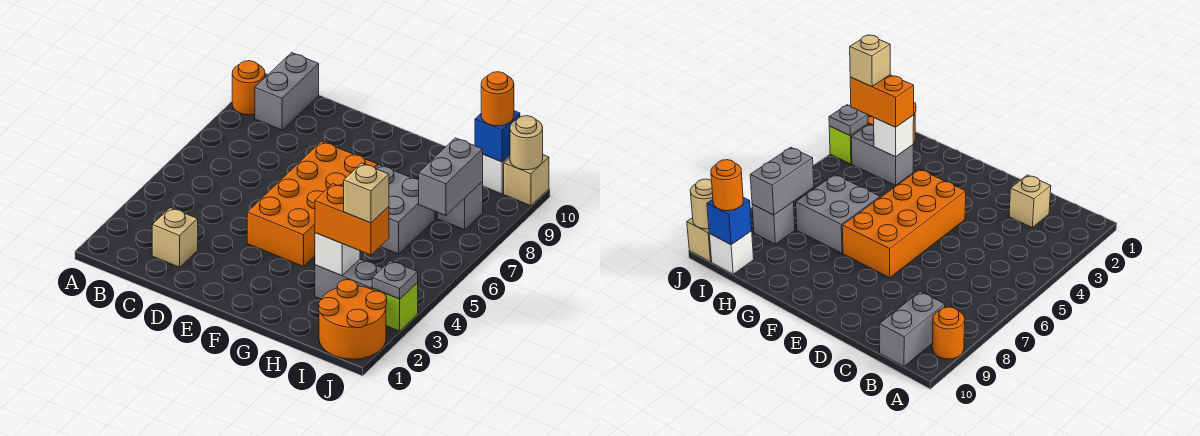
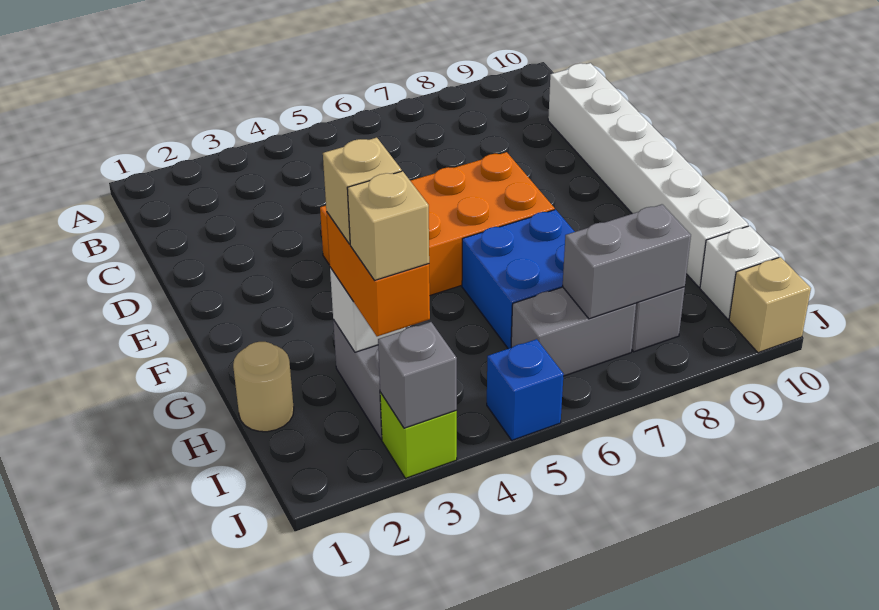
orange round brick A9 level 1 -> none
grey brick B9:B10 level 1 -> grey brick I6:I7 level 1
tan brick C2 level 1 -> tan brick H3 level 4
none -> white brick C10:H10 level 1
grey brick G6:H7 level 1 -> blue brick G6:H7 level 1
orange round brick I1:J2 level 1 -> none
blue brick I10 level 2 -> blue brick J5 level 1
orange round brick I10 level 3 -> none
grey plate J3 level 2 -> grey brick J3 level 2
tan round brick J10 level 2 -> tan round brick H1 level 1

